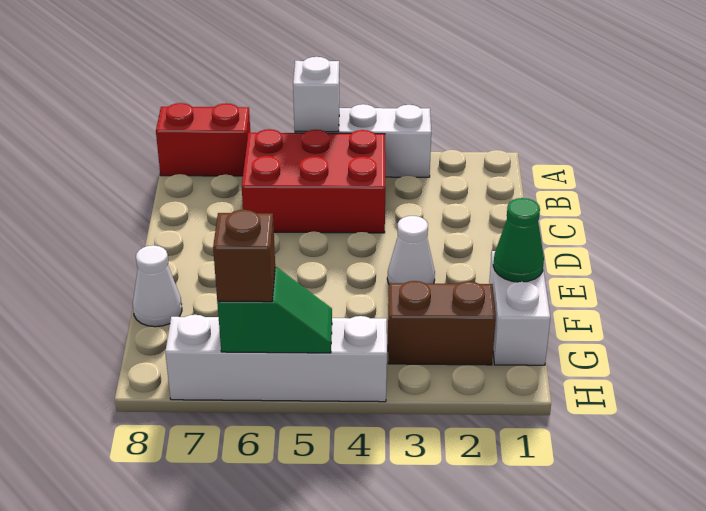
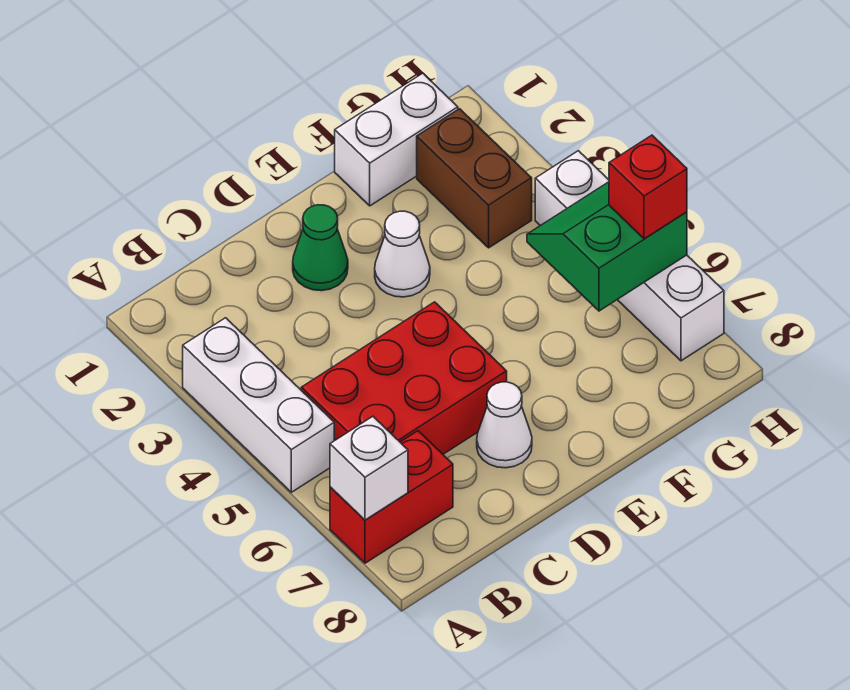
white brick A5 level 2 -> white brick A7 level 2
red brick A7:A8 level 1 -> red brick A7:B7 level 1
red brick B4:C6 level 1 -> red brick B5:D6 level 1
green cone F1 level 2 -> green cone D2 level 1
white cone F8 level 1 -> white cone D7 level 1
green slope H5:H6 level 2 top 6 -> green slope G5:H6 level 2 top 6
brown brick H6 level 3 -> red brick H6 level 3

